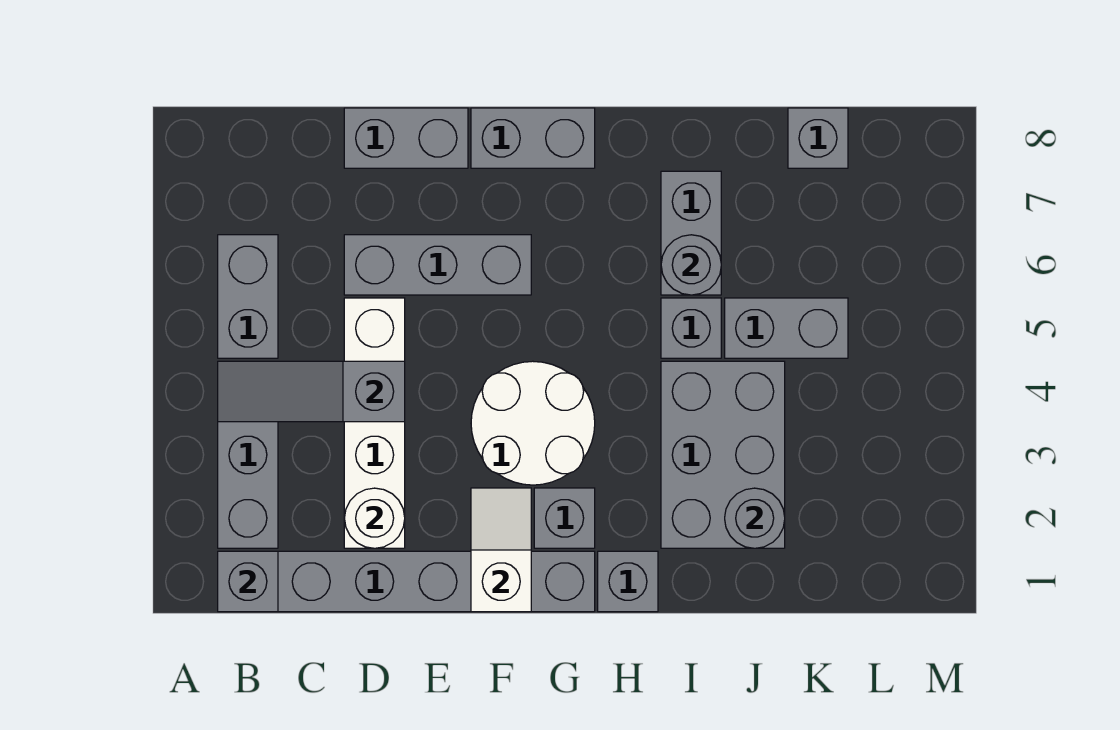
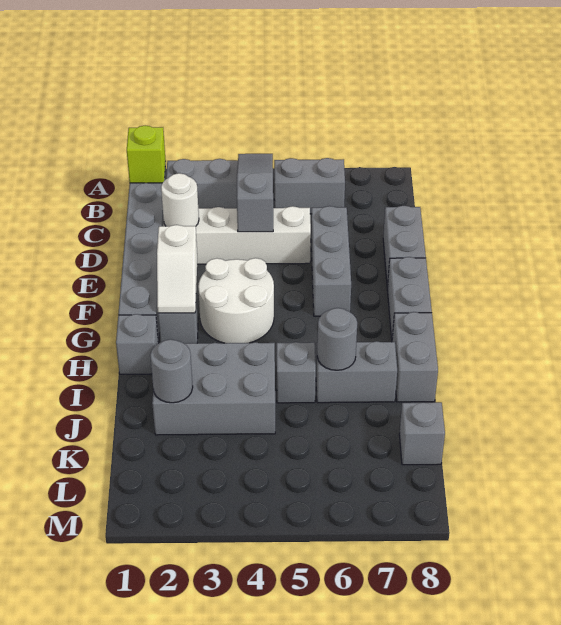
grey brick B1 level 2 -> lime brick B1 level 2
white slope F1:F2 level 2 top 1 -> white slope F2:G2 level 2 top F
grey brick J5:K5 level 1 -> grey brick H8:I8 level 1

